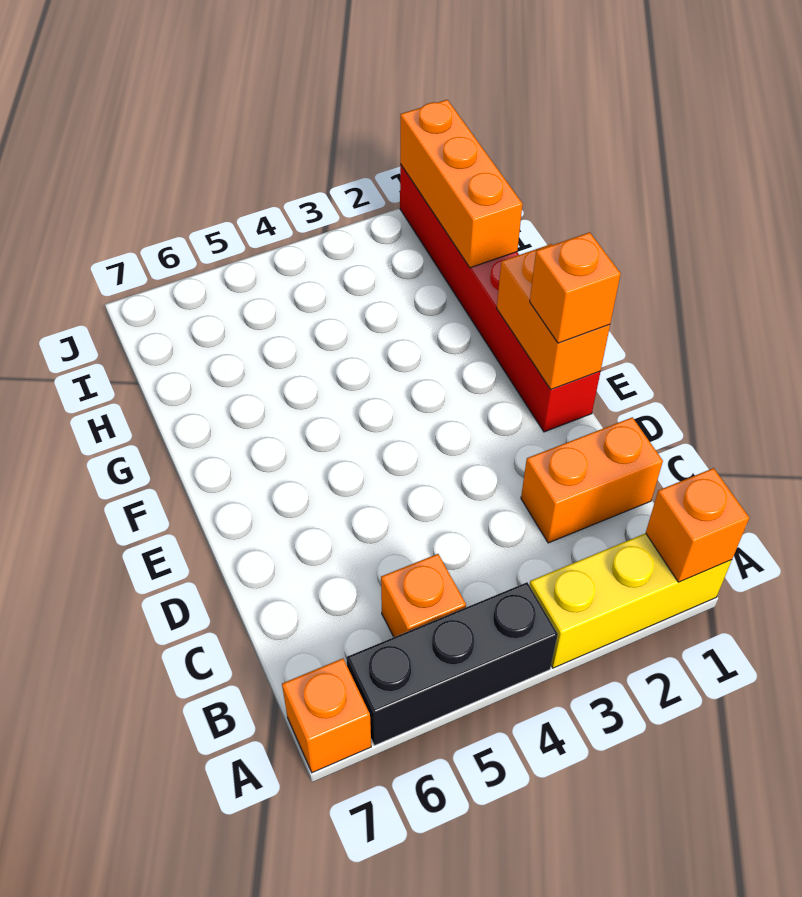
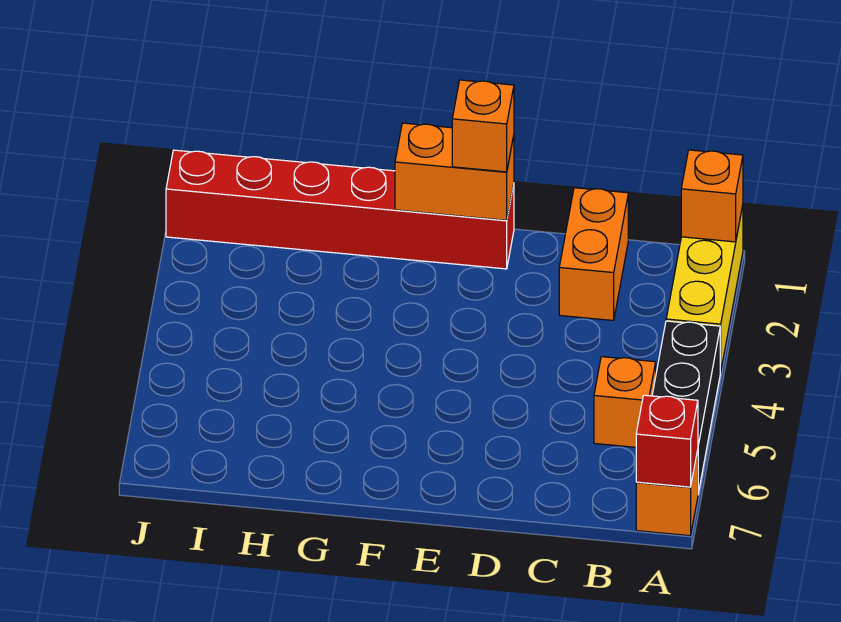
none -> red brick A7 level 2
orange brick H1:J1 level 2 -> none

